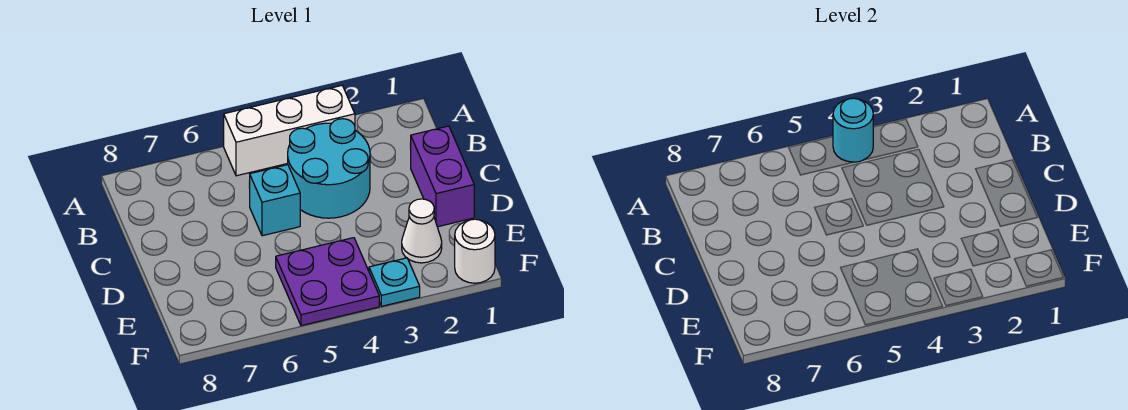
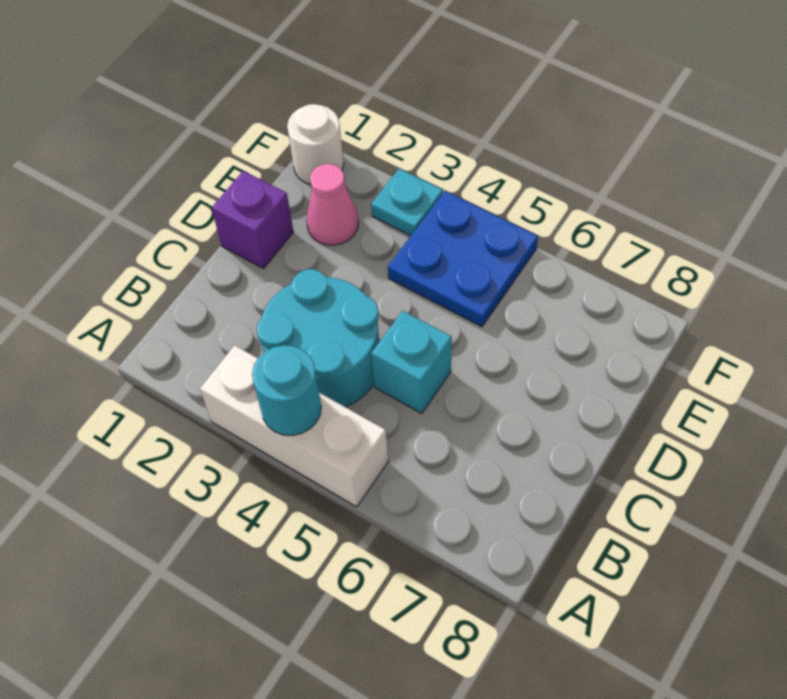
purple brick C1:D1 level 1 -> purple brick D1 level 1
white cone E2 level 1 -> pink cone E2 level 1
purple plate E4:F5 level 1 -> blue plate E4:F5 level 1

